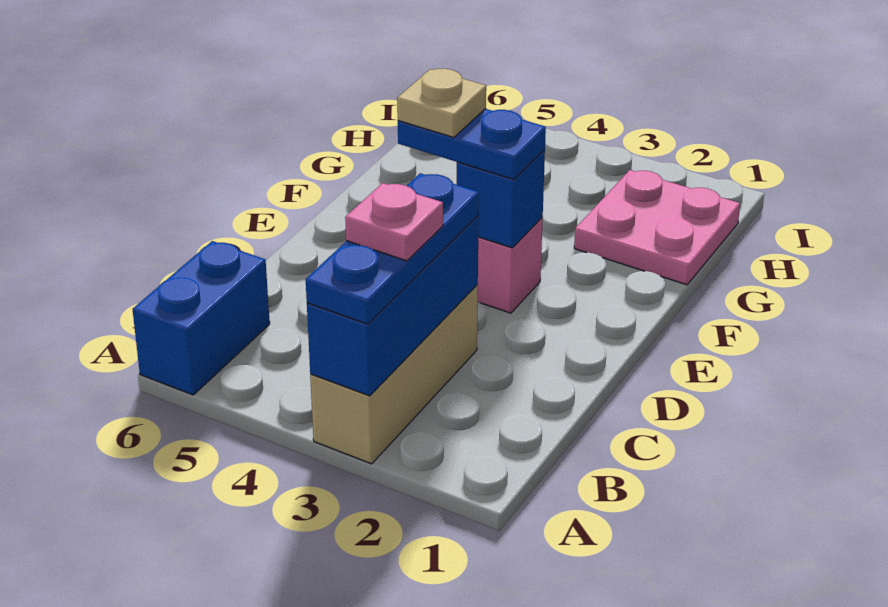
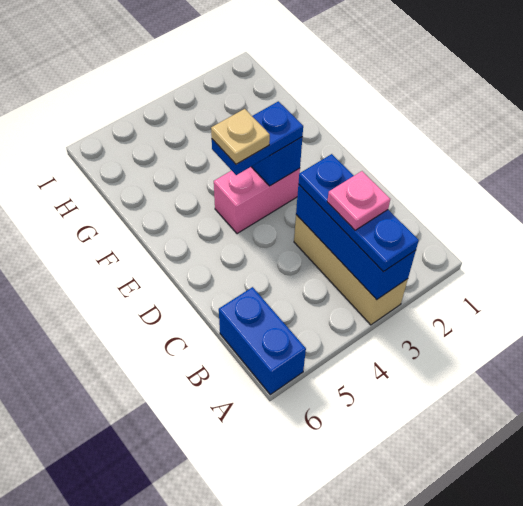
pink plate G1:H2 level 1 -> none

